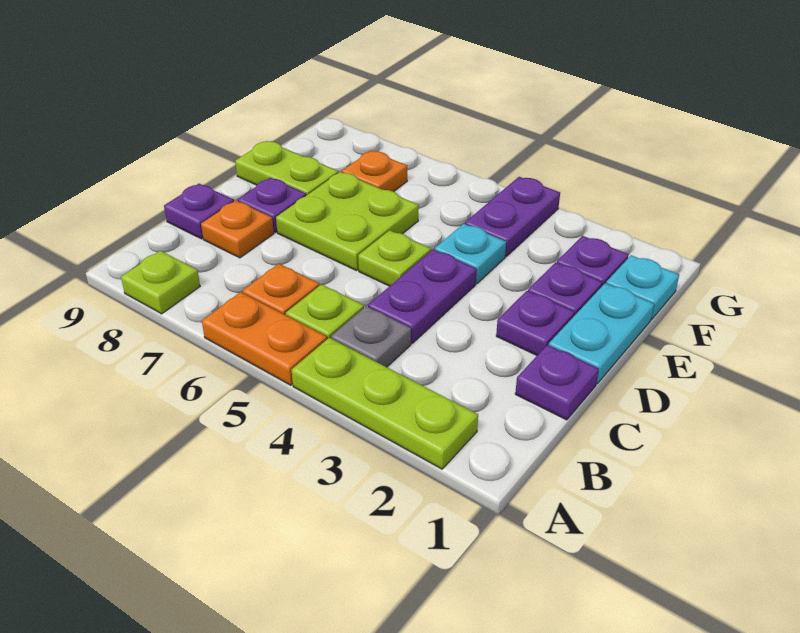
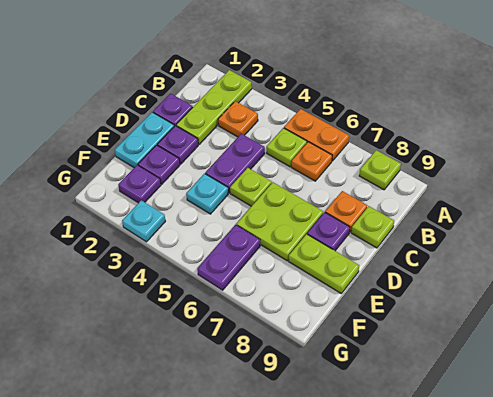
lime plate A2:A4 level 1 -> lime plate A2:C2 level 1
grey plate B4 level 1 -> none
purple plate C9 level 1 -> lime plate C9 level 1
cyan plate F1 level 1 -> cyan plate G3 level 1
purple plate F4:G4 level 1 -> purple plate F6:G6 level 1
orange plate F7 level 1 -> orange plate B3 level 1

